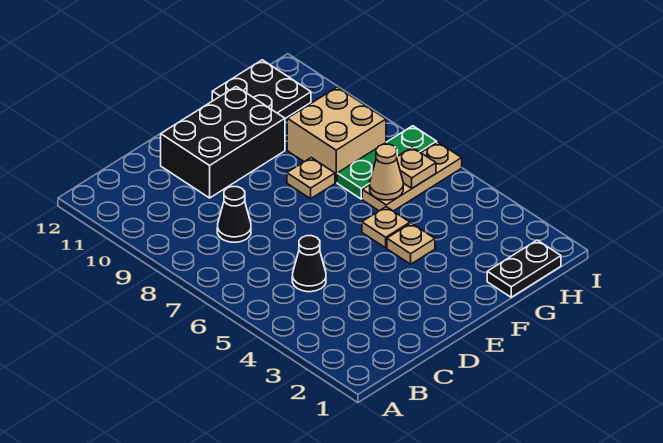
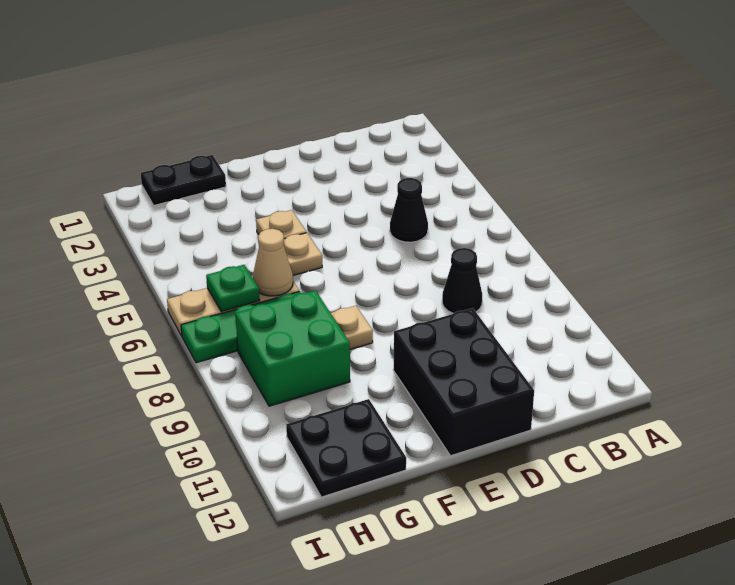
black brick D10:F11 level 1 -> black brick D10:E12 level 1
tan brick G8:H9 level 1 -> green brick G8:H9 level 1
tan plate H6 level 2 -> green plate H6 level 2

